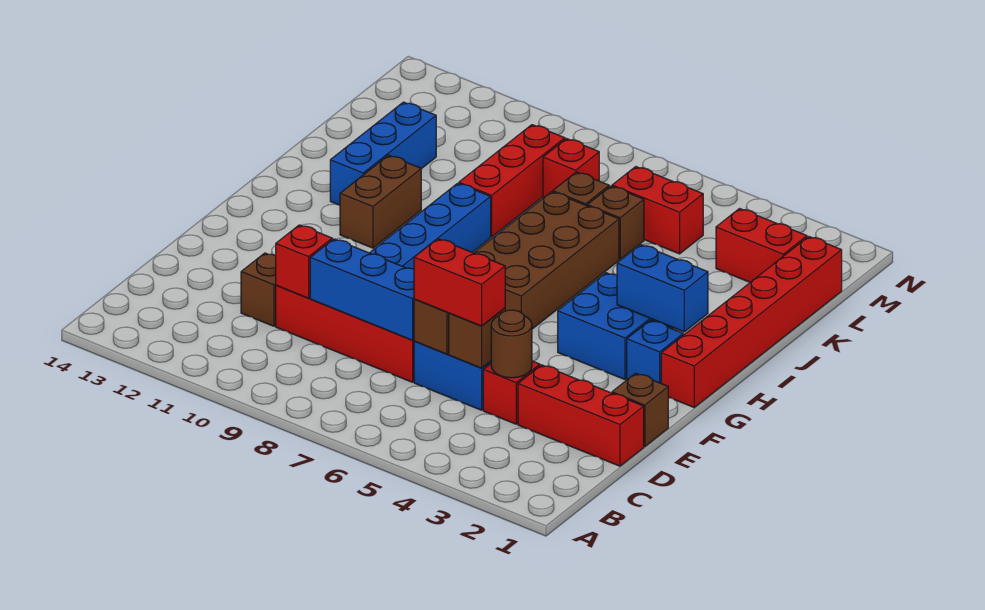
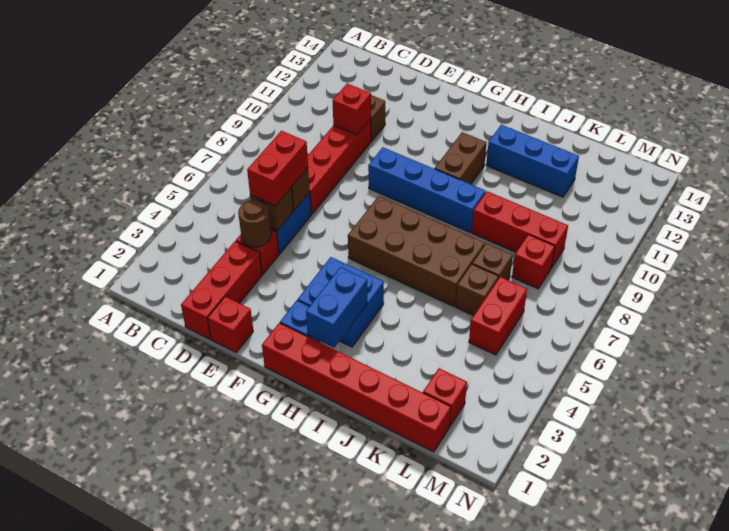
blue brick D7:D9 level 2 -> none
brown brick E1 level 1 -> red brick E1 level 1
brown brick H11:I11 level 1 -> brown brick H10:H11 level 1
red brick L2:L3 level 1 -> red brick L2 level 1

